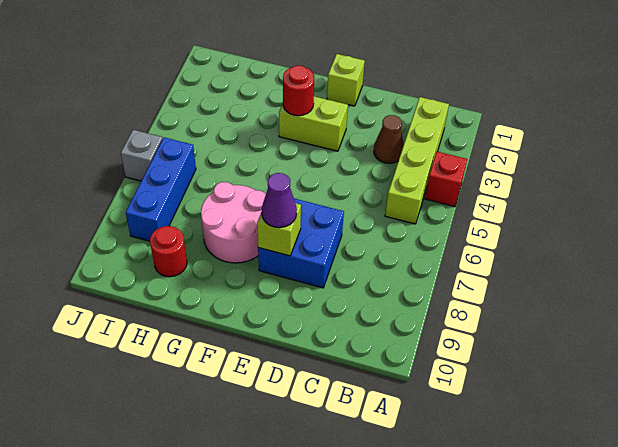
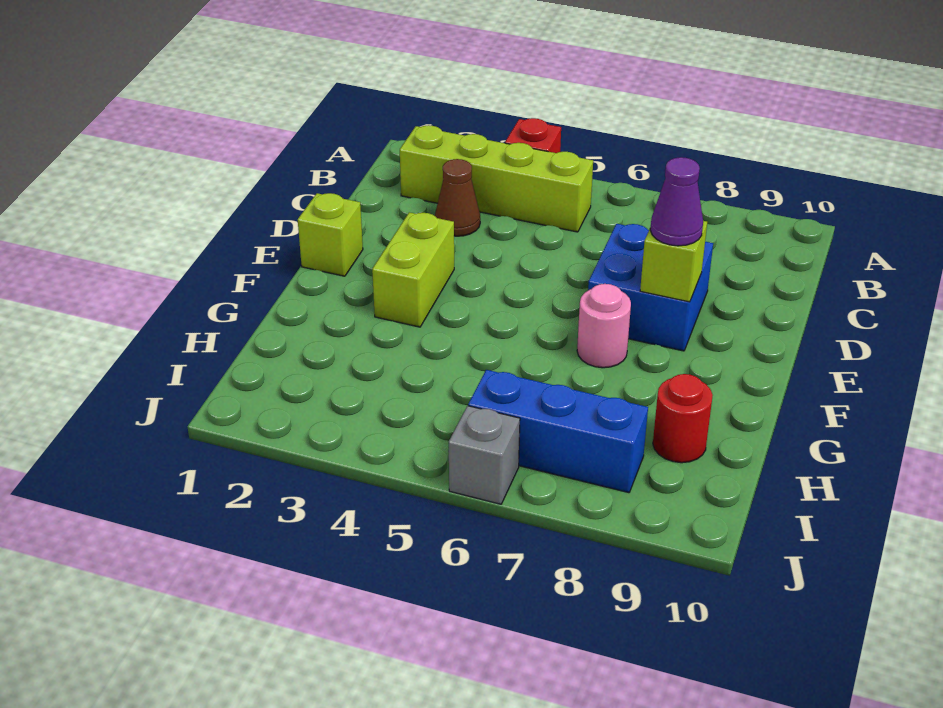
red round brick F3 level 2 -> none
pink round brick F7:G8 level 1 -> pink round brick F7 level 1

